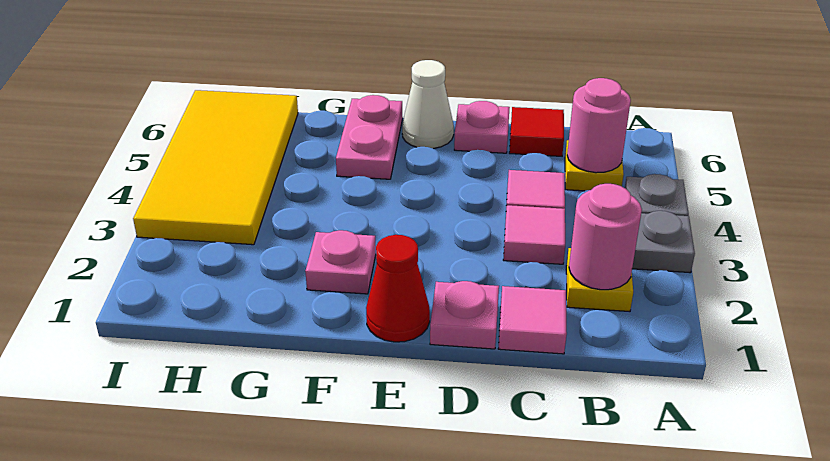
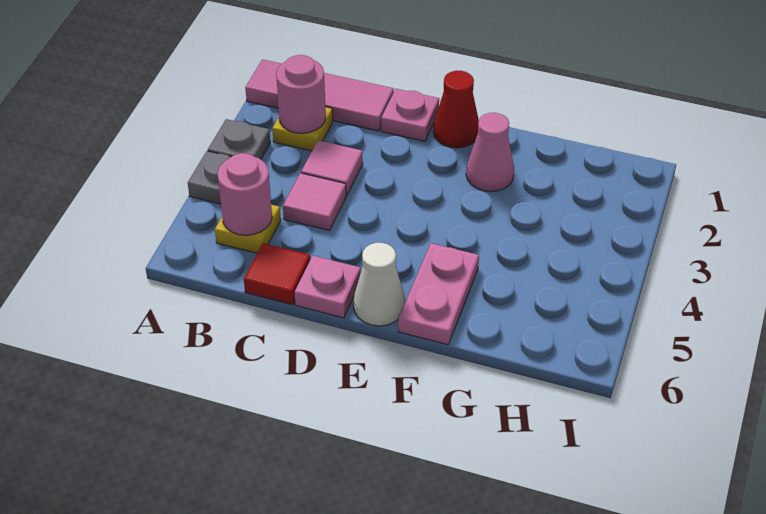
pink tile C1 level 1 -> pink tile A1:C1 level 1
pink plate F2 level 1 -> pink cone F2 level 1
yellow tile H3:I6 level 1 -> none

